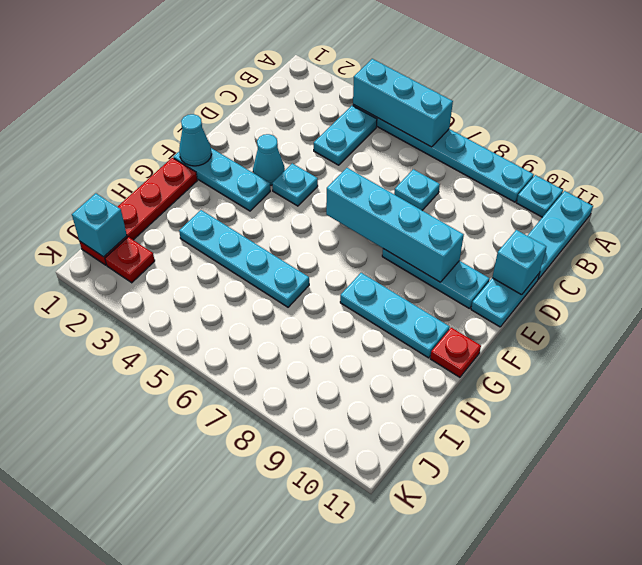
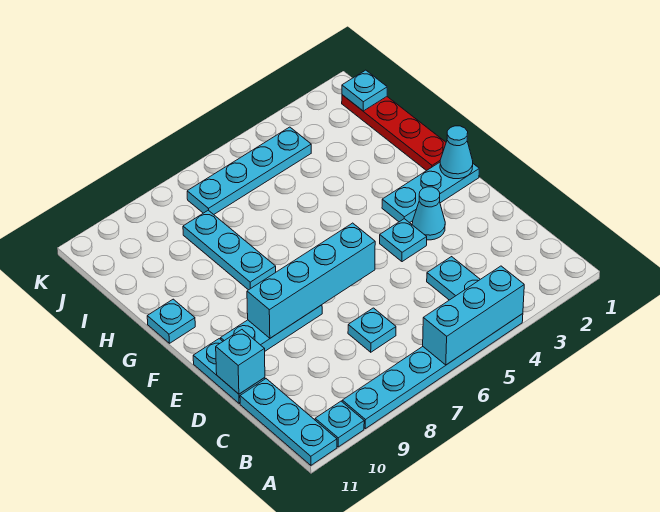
cyan plate G8:G10 level 1 -> cyan plate G8:I8 level 1
red plate G11 level 1 -> cyan plate G11 level 1
cyan plate H3:H6 level 1 -> cyan plate J4:J7 level 1
cyan brick J1 level 2 -> cyan plate J1 level 2
red plate J2 level 1 -> none

